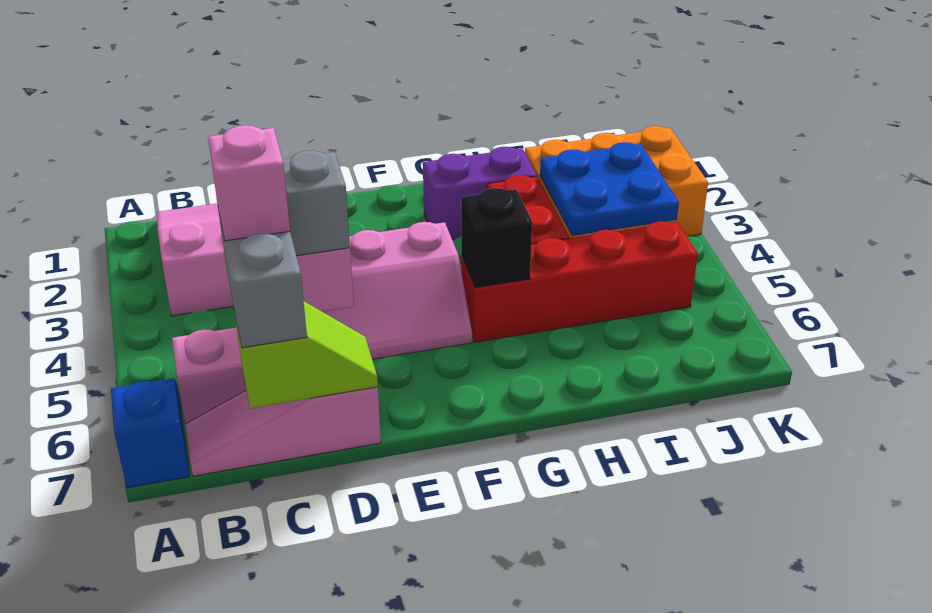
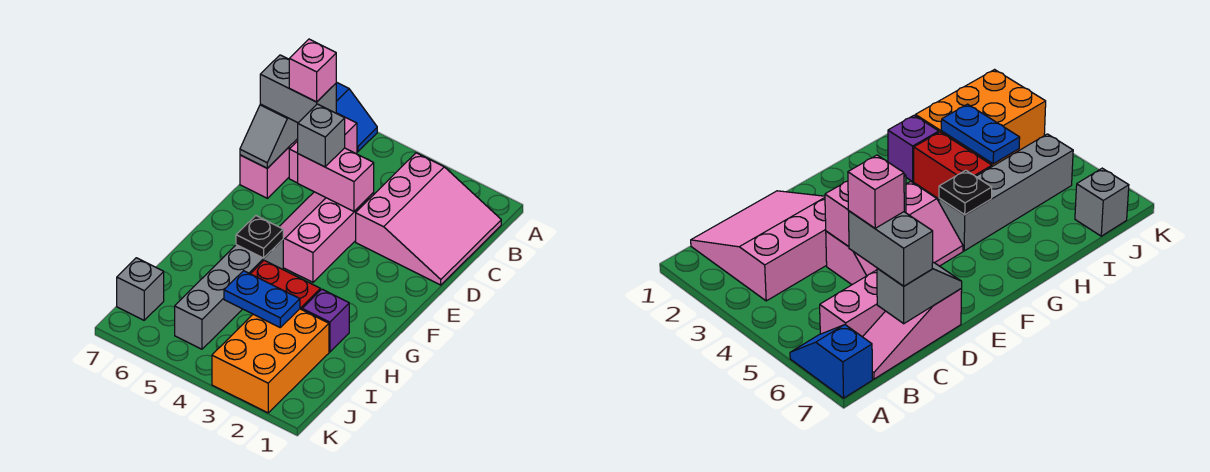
lime slope C7:D7 level 2 top C -> grey slope C7:D7 level 2 top C
purple brick G2:H2 level 1 -> purple brick H2 level 1
red brick G5:J5 level 1 -> grey brick G5:J5 level 1
black brick G5 level 2 -> black plate G5 level 2
blue plate I3:J4 level 2 -> blue plate I3:I4 level 2
none -> grey brick J7 level 1

